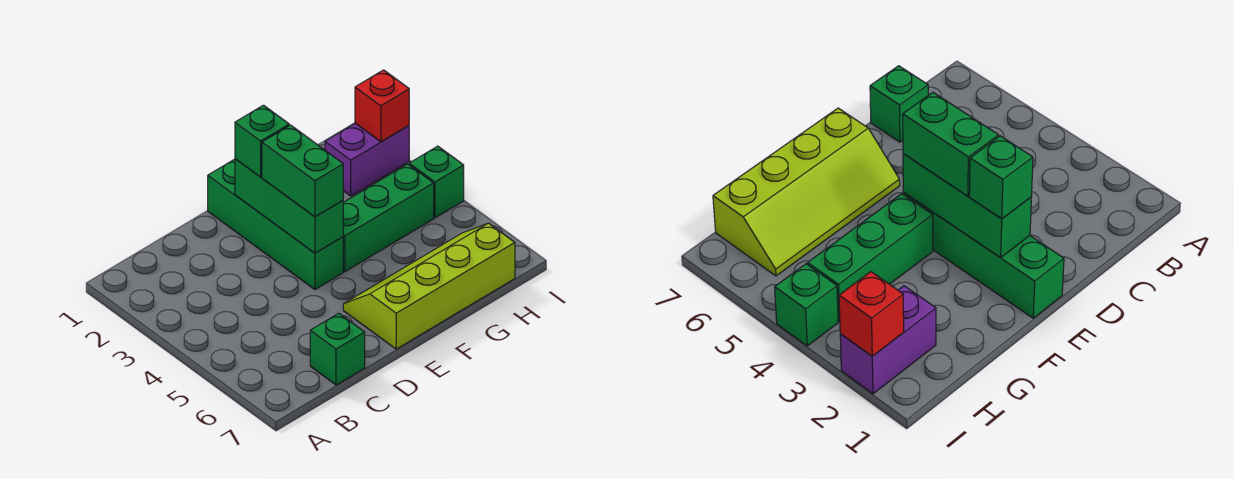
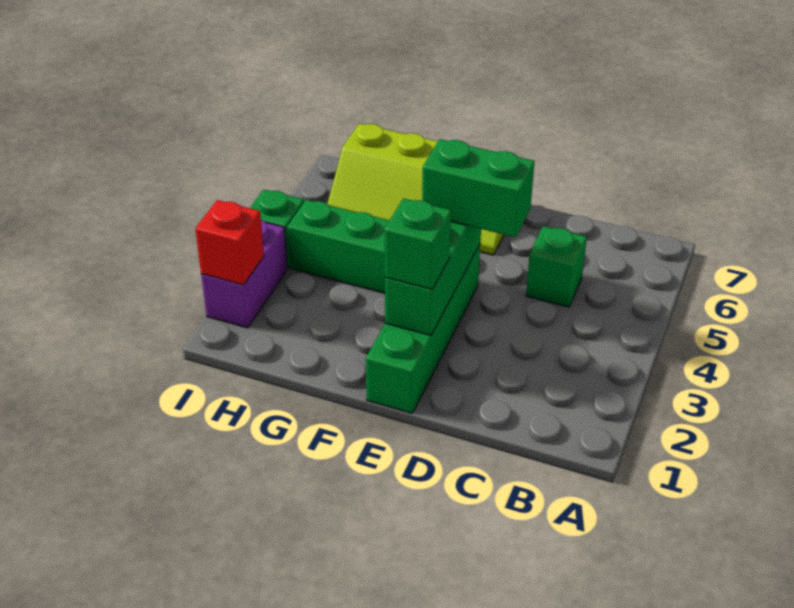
green brick C7 level 1 -> green brick C5 level 1
green brick E3:E4 level 3 -> green brick D4:E4 level 3
purple brick H2:I2 level 1 -> purple brick I2:I3 level 1

